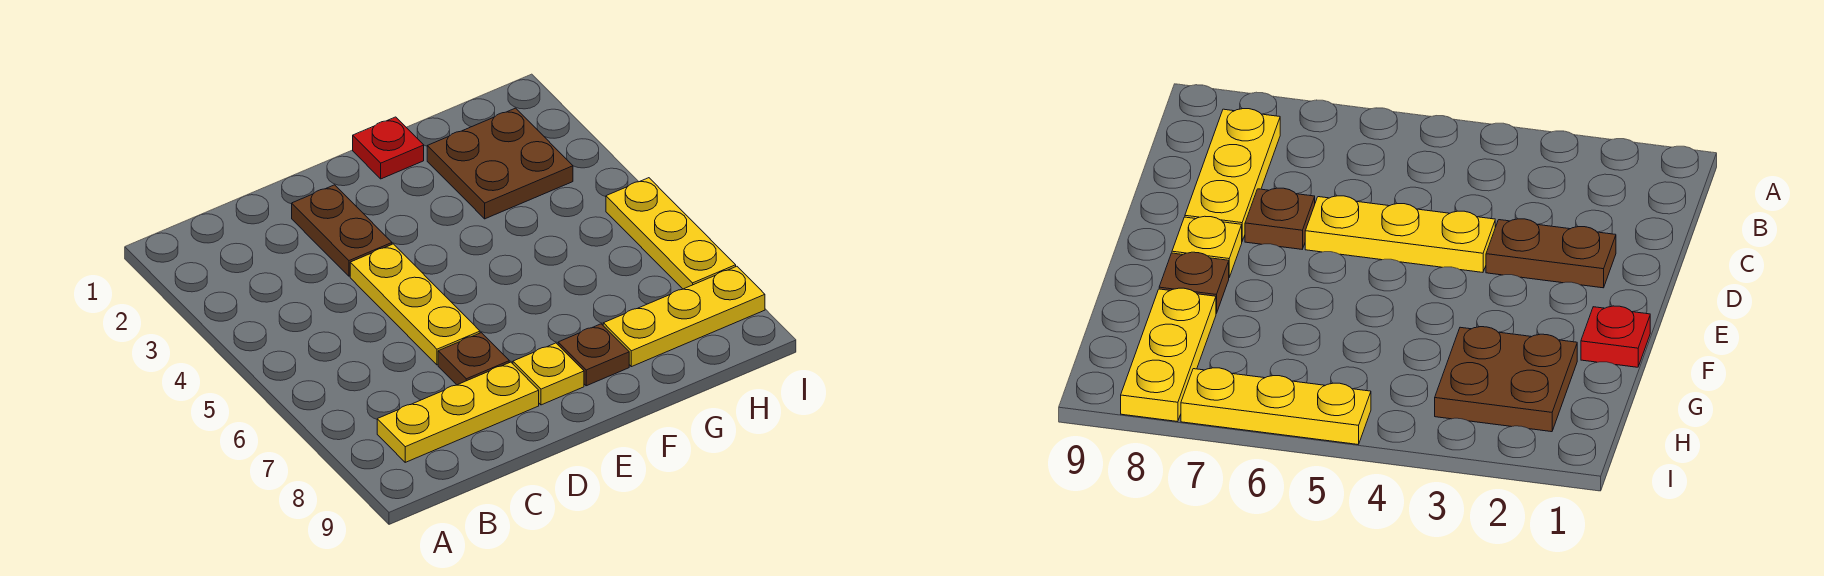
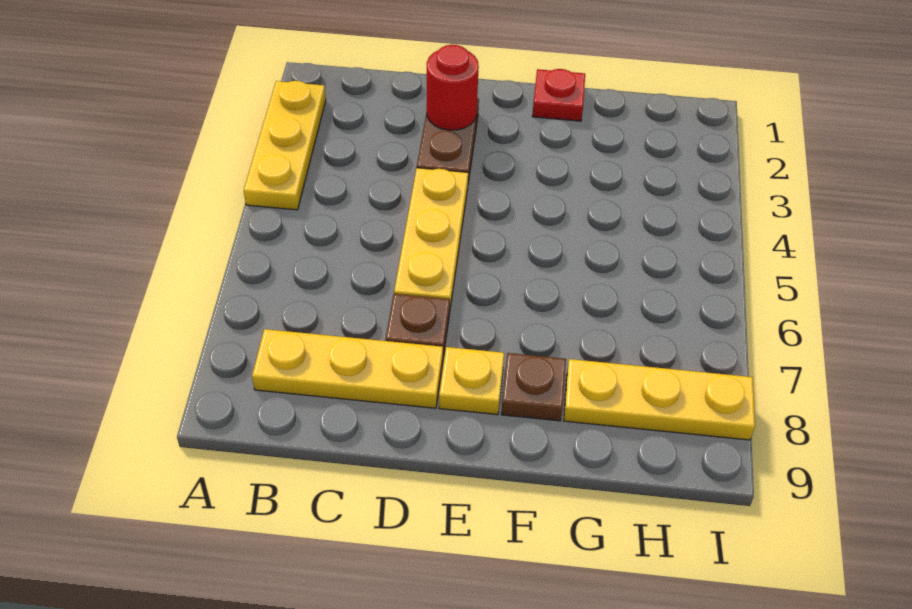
none -> red round brick D2 level 2
brown plate G2:H3 level 1 -> none
yellow plate I5:I7 level 1 -> yellow plate A2:A4 level 1

